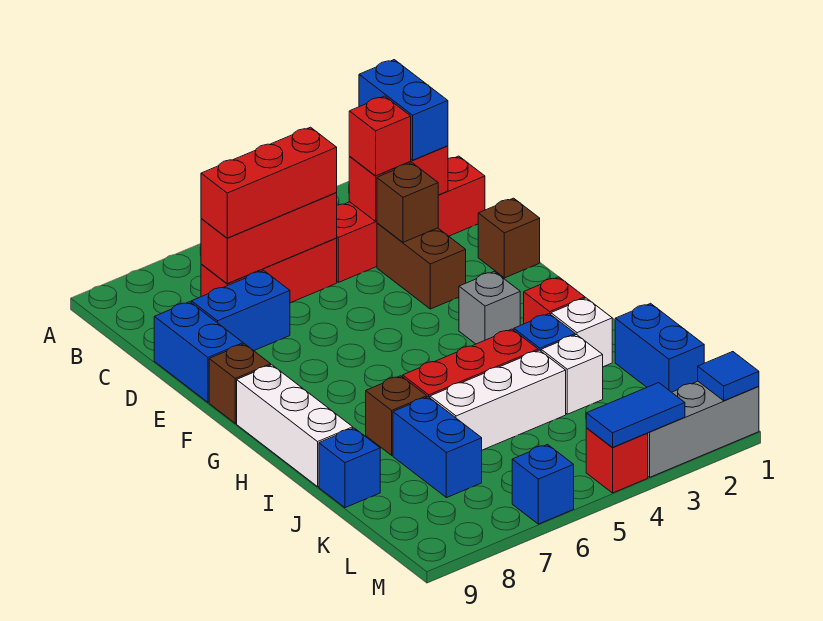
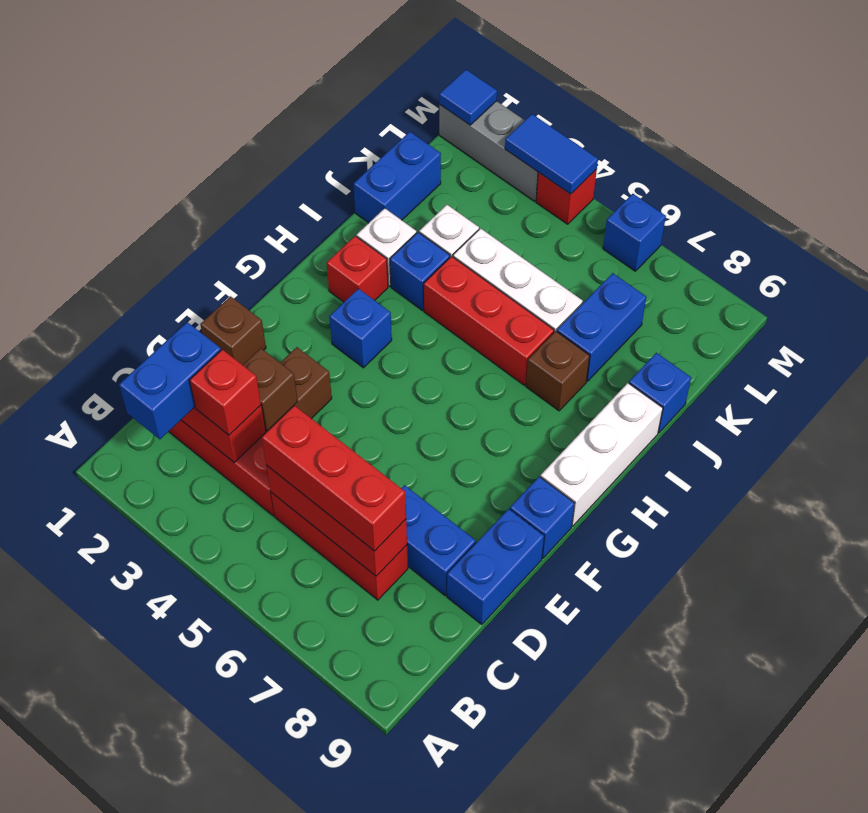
brown brick F9 level 1 -> blue brick F9 level 1
grey brick G3 level 1 -> blue brick G3 level 1

